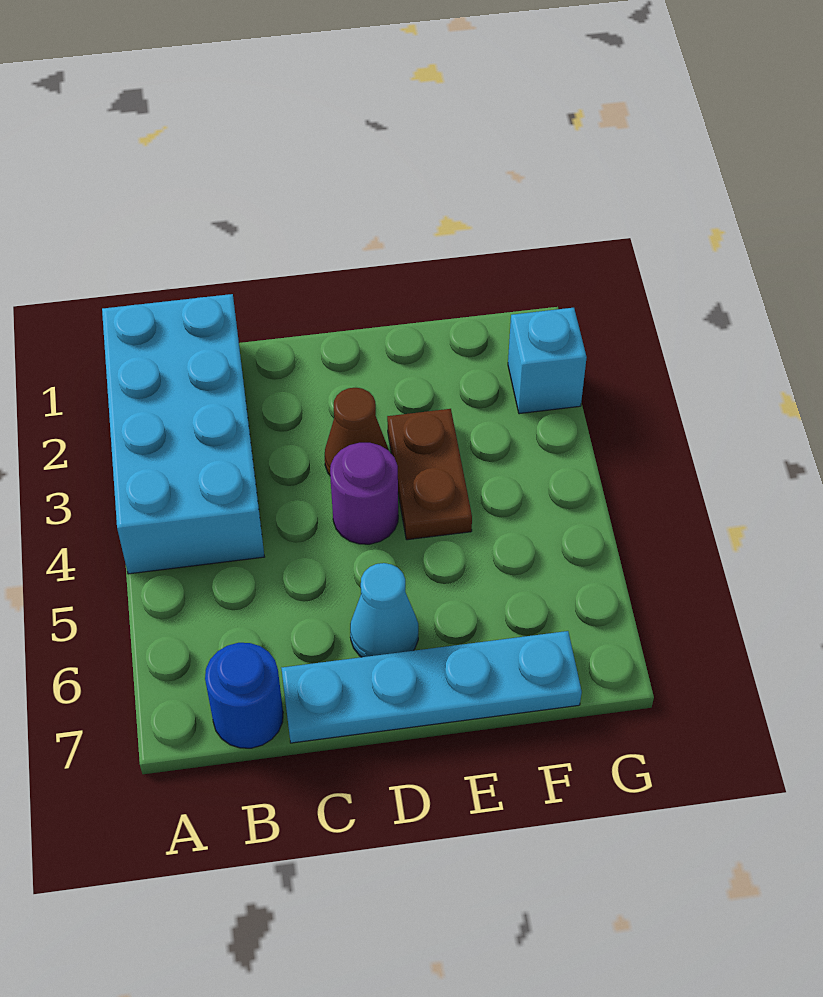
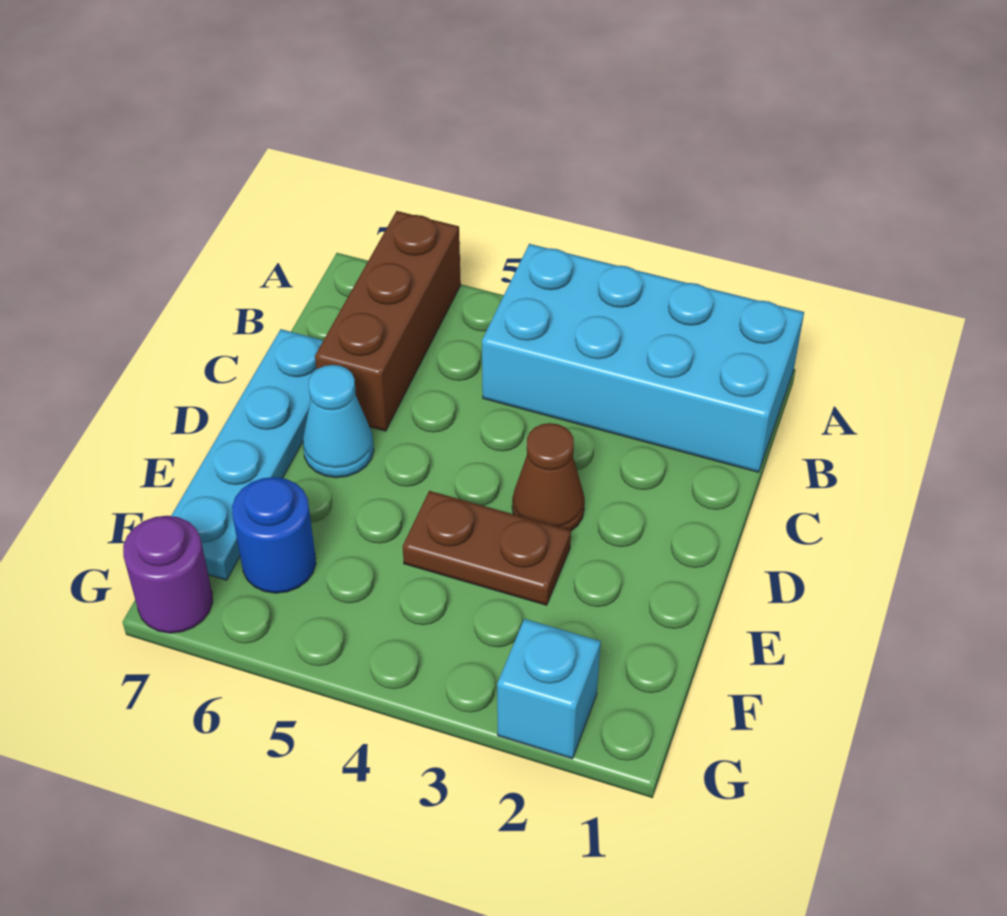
none -> brown brick A6:C6 level 1
blue round brick B7 level 1 -> blue round brick F6 level 1
purple round brick D4 level 1 -> purple round brick G7 level 1

